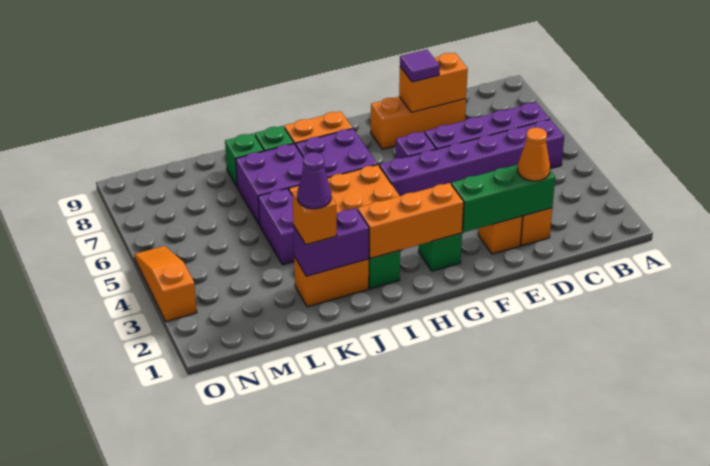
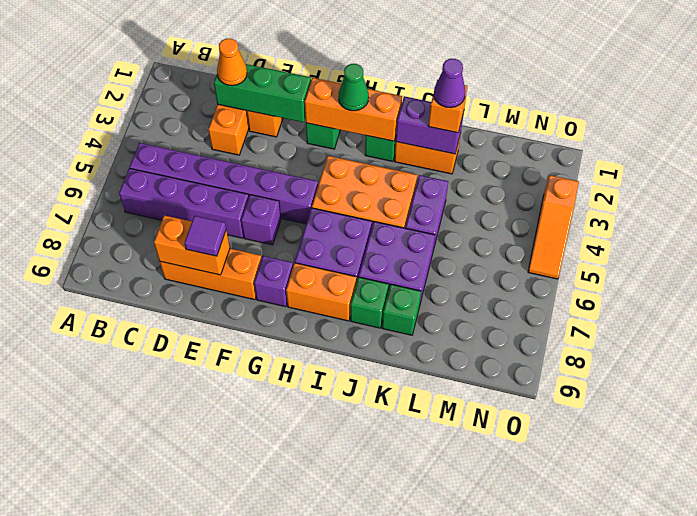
none -> purple brick G8 level 1
none -> green cone H2 level 3

